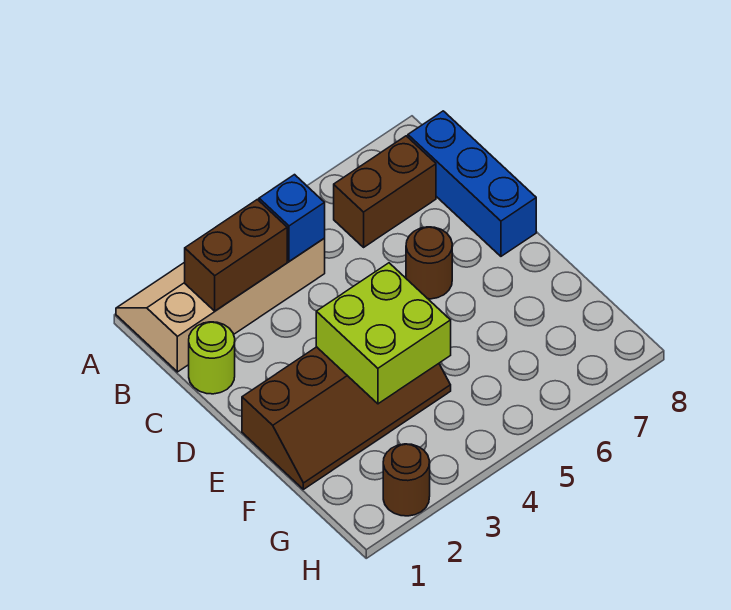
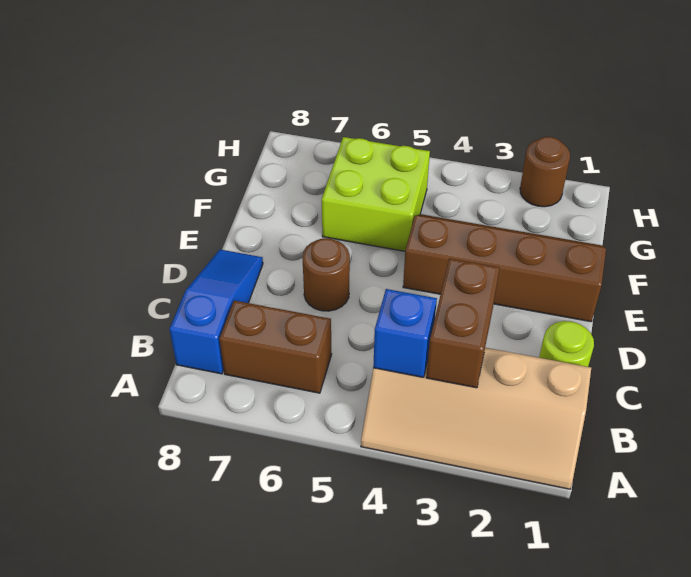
brown brick B2:B3 level 2 -> brown brick B3:C3 level 2
blue brick B8:D8 level 1 -> blue slope B8:D8 level 1 top B
lime brick E3:F4 level 2 -> lime brick F5:G6 level 1

